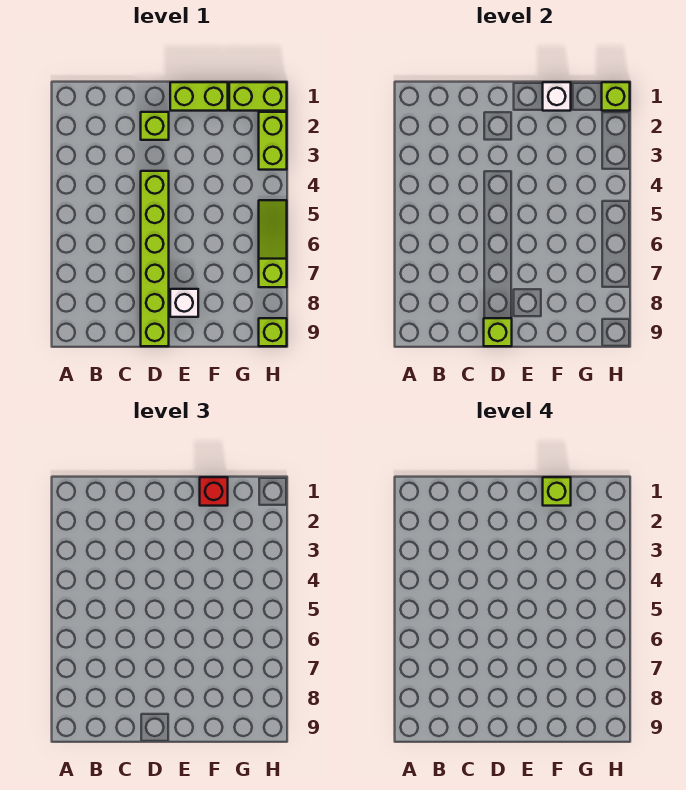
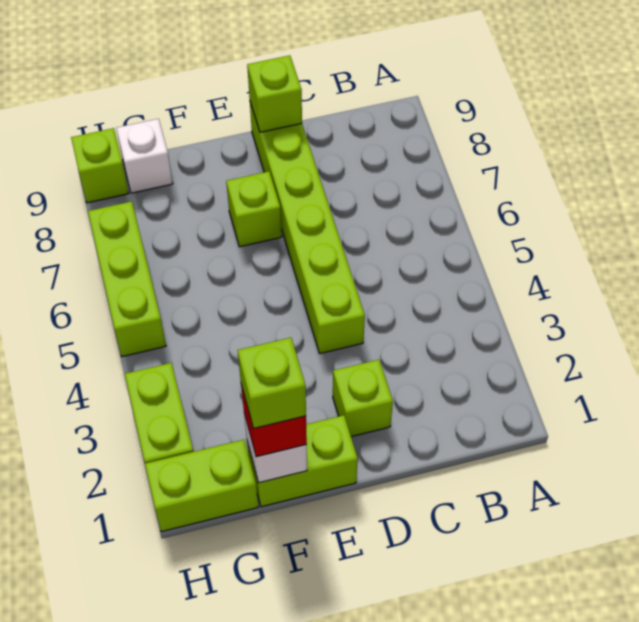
white brick E8 level 1 -> white brick G9 level 1
lime brick H1 level 2 -> lime brick E7 level 1
lime slope H5:H7 level 1 top 7 -> lime brick H5:H7 level 1

